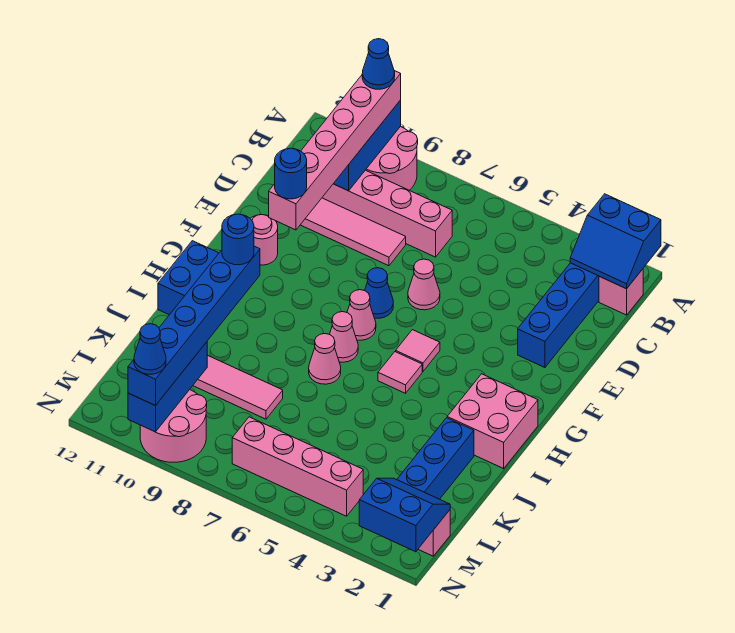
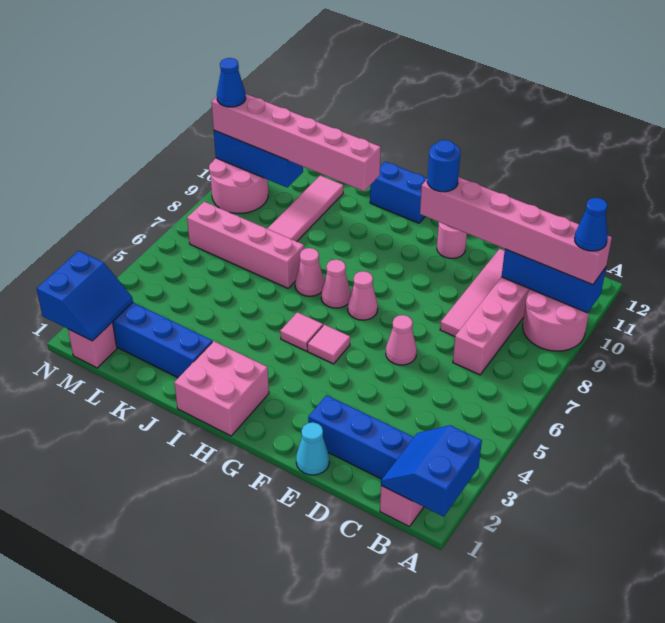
none -> cyan cone E1 level 1
blue cone F7 level 1 -> none
blue brick I10:N10 level 3 -> pink brick I10:N10 level 3
blue round brick I10 level 4 -> none
pink brick M4:M7 level 1 -> pink brick J7:M7 level 1

